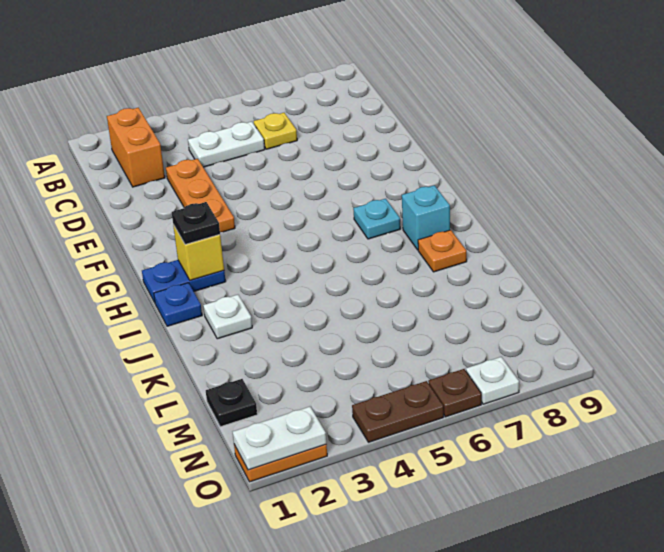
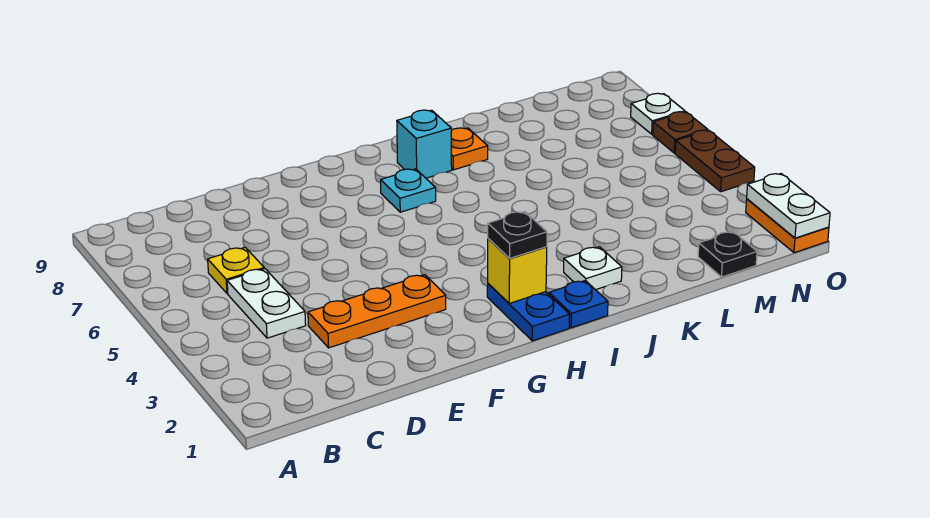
orange brick B2:C2 level 1 -> none

